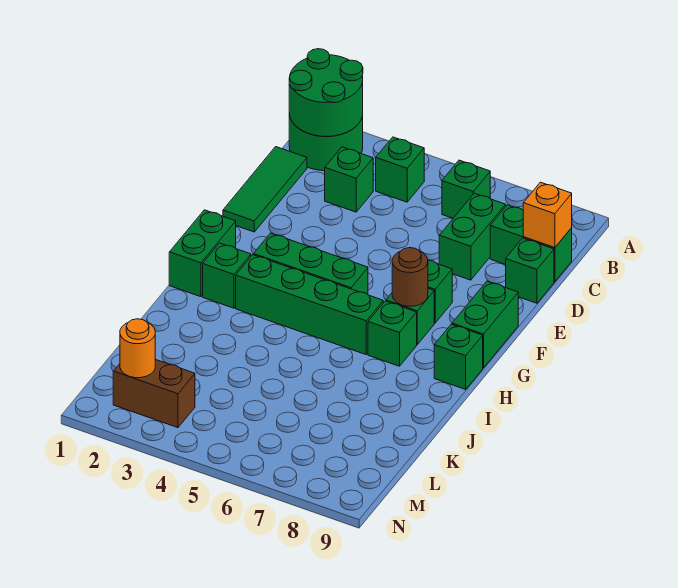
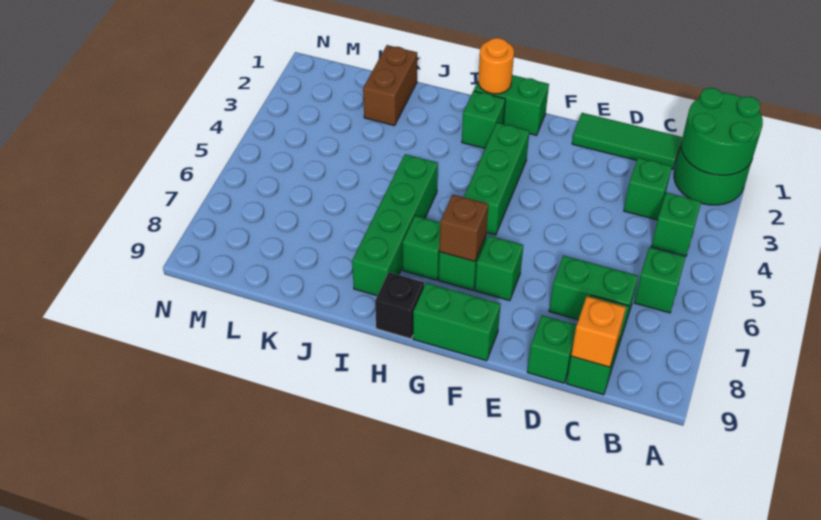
brown round brick G7 level 2 -> brown brick G7 level 2
green brick H3:H6 level 1 -> green brick I5:I8 level 1
green brick H9 level 1 -> black brick H9 level 1
brown brick M2:M3 level 1 -> brown brick K1:K2 level 1
orange round brick M2 level 2 -> orange round brick H1 level 2

